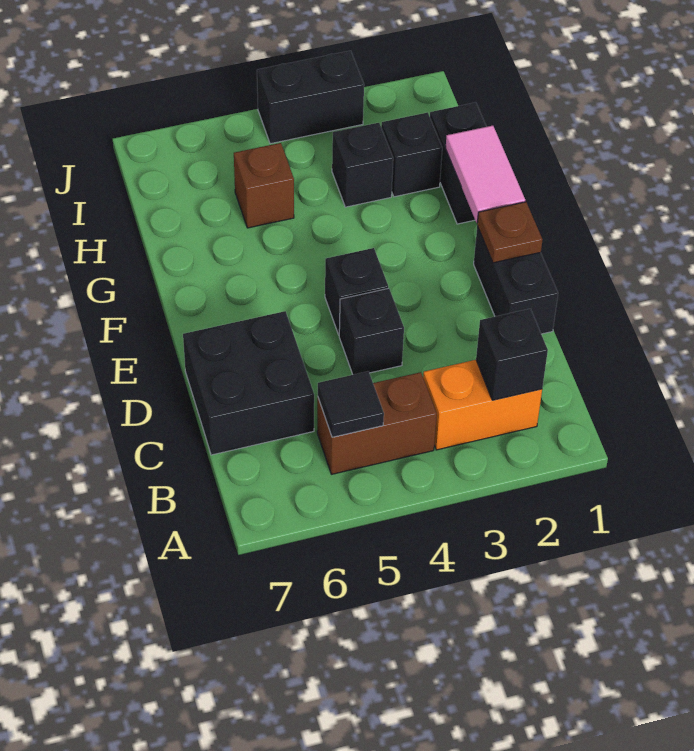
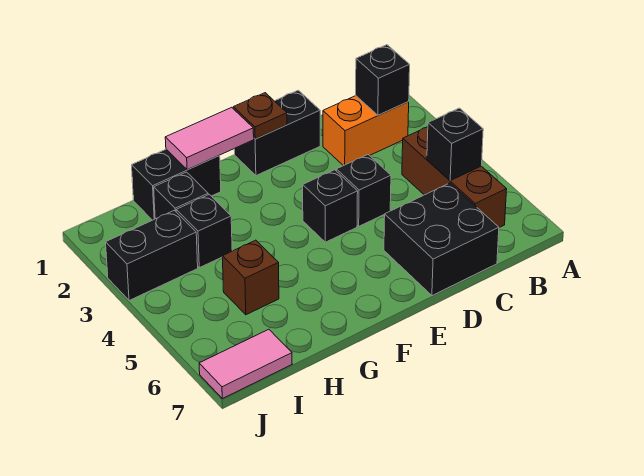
orange brick B2:B3 level 1 -> orange brick B2:C2 level 1
brown brick B4:B5 level 1 -> brown brick B4:B6 level 1
black tile B5 level 2 -> black brick B5 level 2
none -> pink tile I7:J7 level 1
black brick J3:J4 level 1 -> black brick I3:J3 level 1

